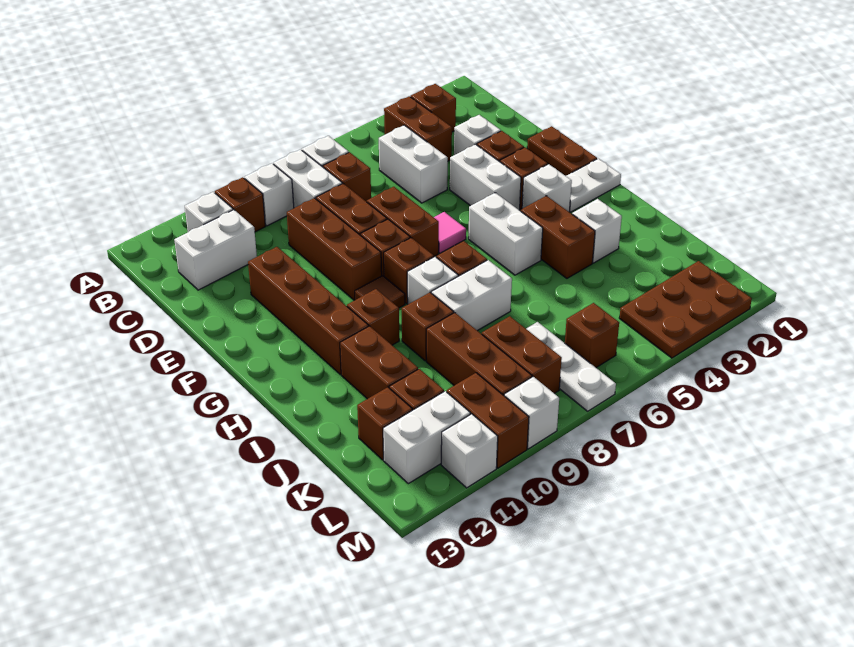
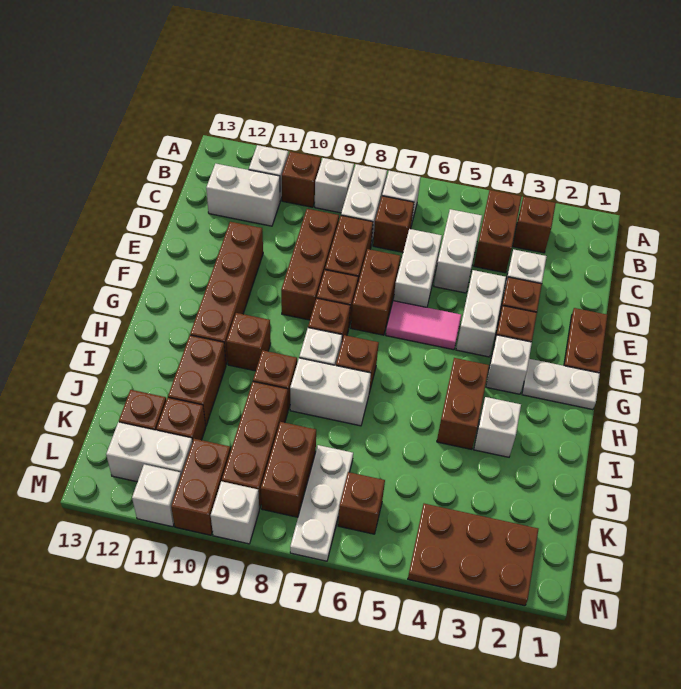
pink tile F6 level 1 -> pink tile F5:F6 level 1
white brick G5:H5 level 1 -> white brick D6:E6 level 1
brown tile G9 level 1 -> none

